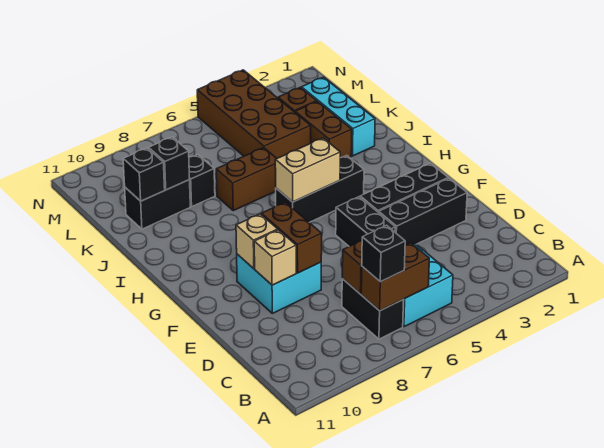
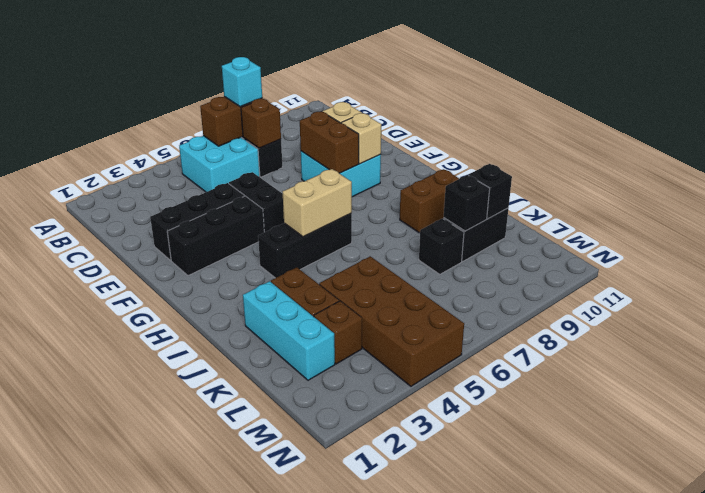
black brick B7 level 3 -> cyan brick B7 level 3
brown brick J6:J7 level 1 -> brown brick I9:I10 level 1

